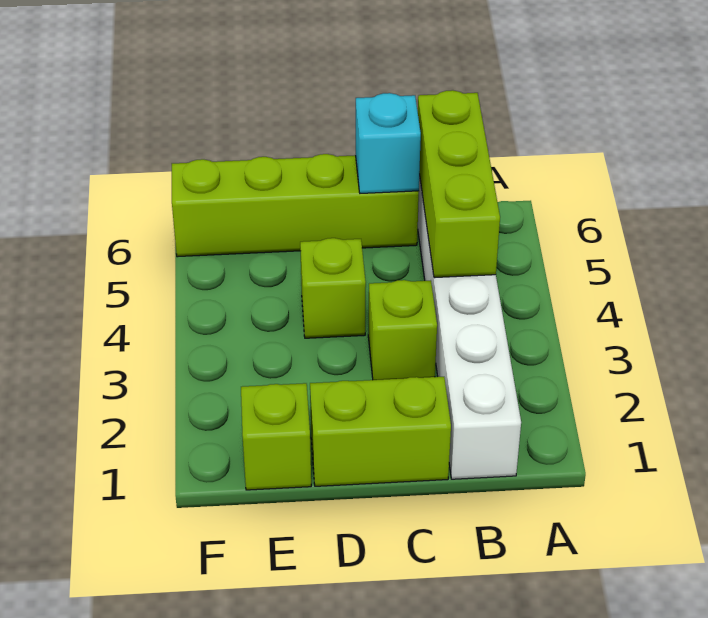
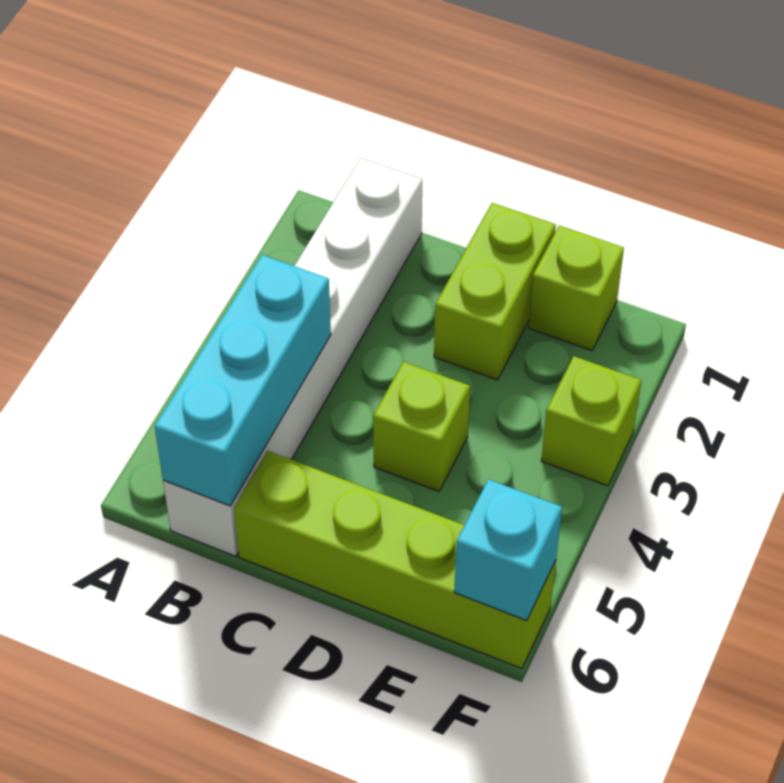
lime brick B4:B6 level 2 -> cyan brick B4:B6 level 2
lime brick C1:D1 level 1 -> lime brick D1:D2 level 1
lime brick C3 level 1 -> lime brick F3 level 1
cyan brick C6 level 2 -> cyan brick F6 level 2

